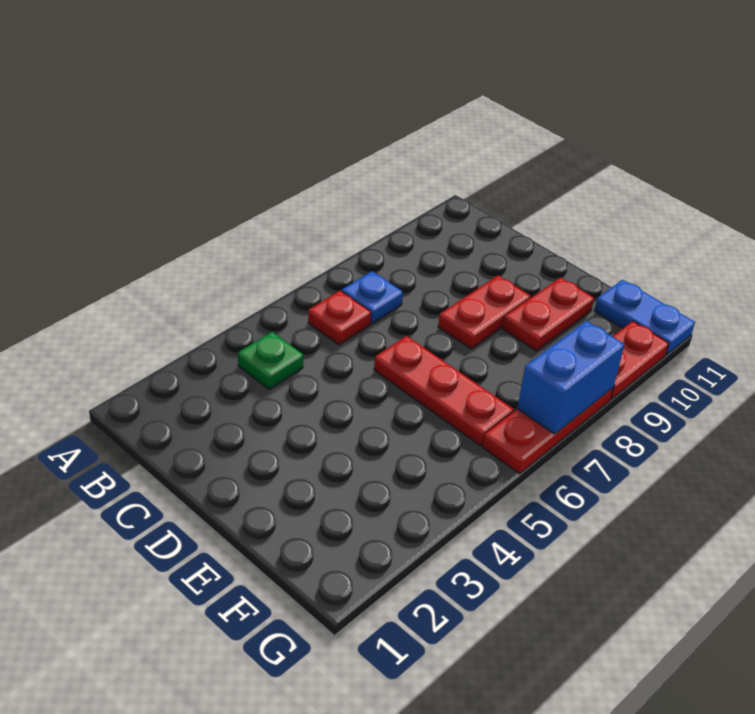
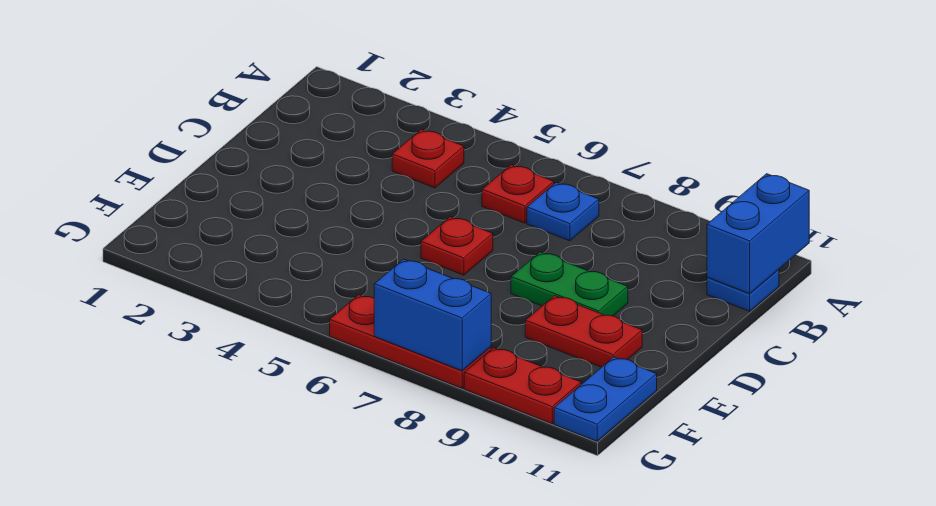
none -> blue brick A11:B11 level 2
green plate B4 level 1 -> red plate B4 level 1
none -> blue plate B11 level 1
red plate D6:F6 level 1 -> red plate D6 level 1
red plate D8:D9 level 1 -> green plate D8:D9 level 1

